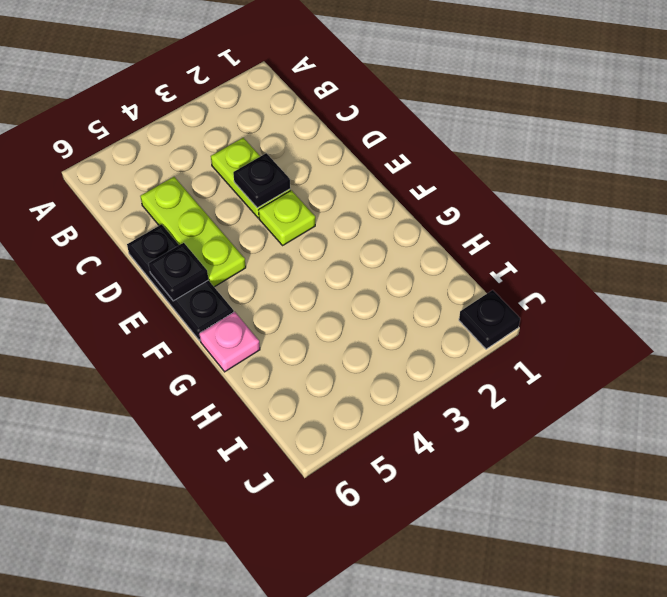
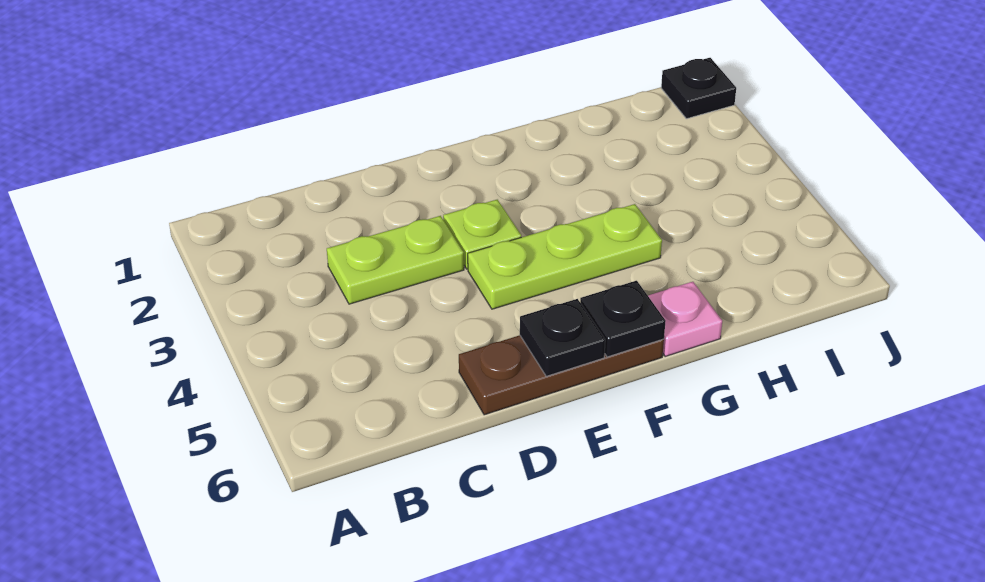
lime plate C5:E5 level 1 -> lime plate E4:G4 level 1
black plate D3 level 2 -> black plate F6 level 2
black plate D6:F6 level 1 -> brown plate D6:F6 level 1

